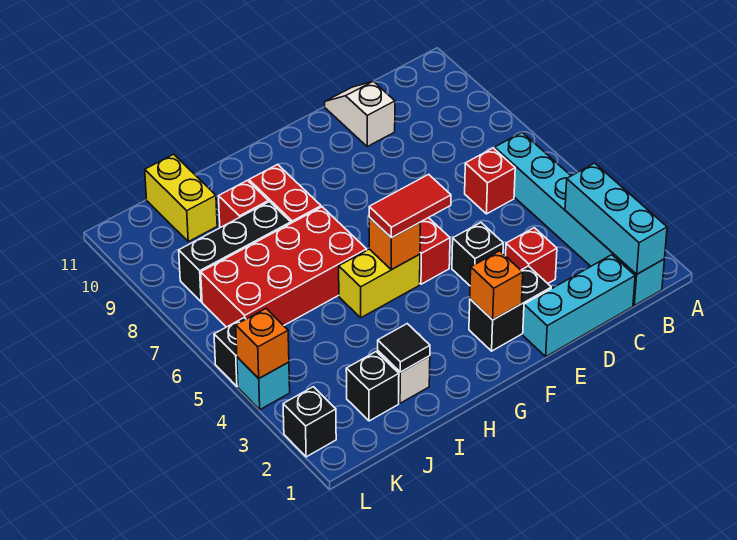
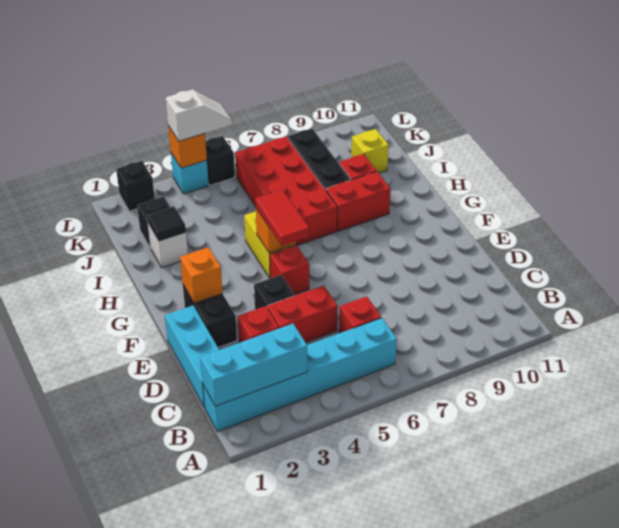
none -> red brick D4:D5 level 1
white slope D10:D11 level 1 top 10 -> white slope L4:L5 level 3 top 4
yellow brick J10:J11 level 1 -> yellow brick J10 level 1

